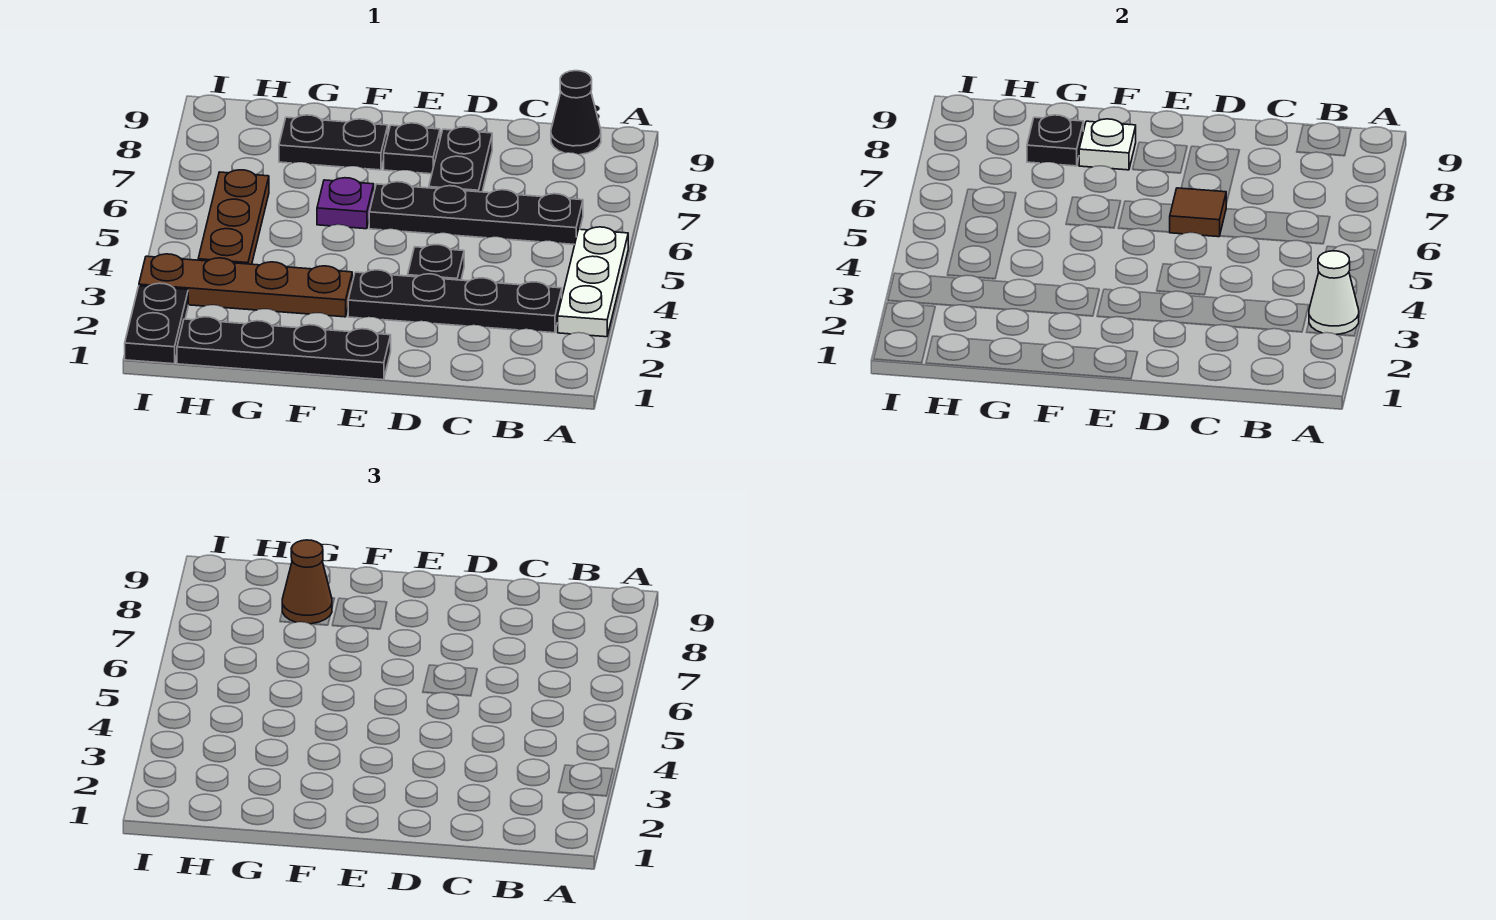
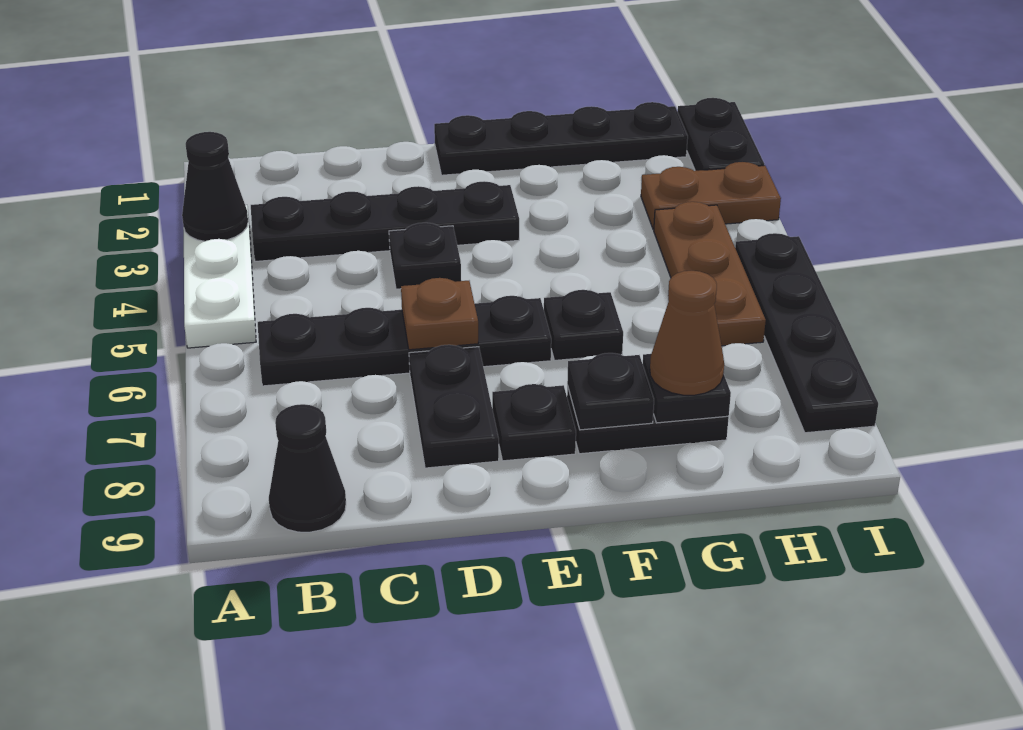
white cone A3 level 2 -> black cone A3 level 2
brown tile D6 level 2 -> brown plate D6 level 2
brown plate F3:I3 level 1 -> brown plate H3:I3 level 1
purple plate F6 level 1 -> black plate F6 level 1
white plate F8 level 2 -> black plate F8 level 2
none -> black plate I5:I8 level 1

